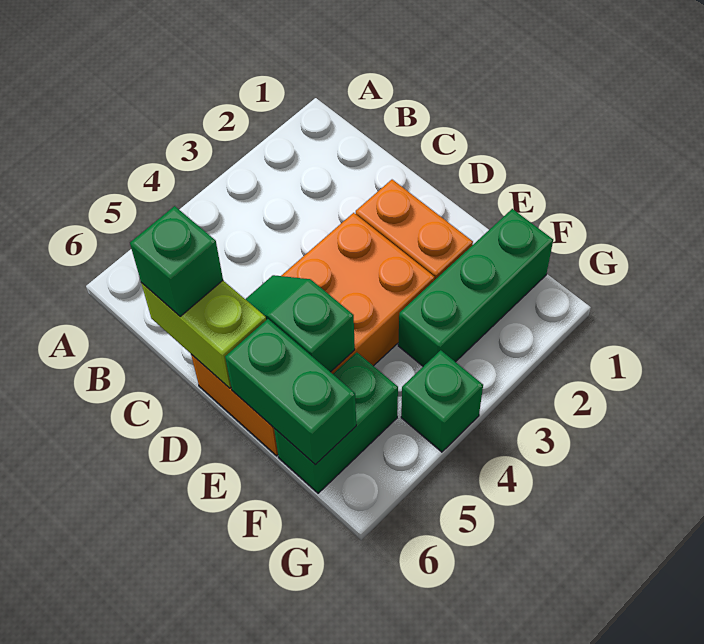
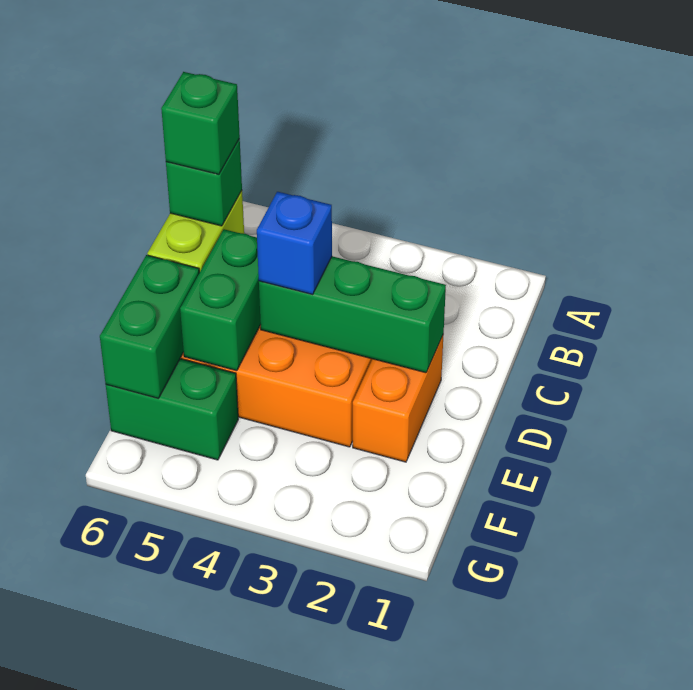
none -> blue brick D4 level 3
green slope D5:E5 level 2 top E -> green brick D5:E5 level 2
green brick F1:F3 level 1 -> green brick D2:D4 level 2
green brick G4 level 1 -> green brick C6 level 4

